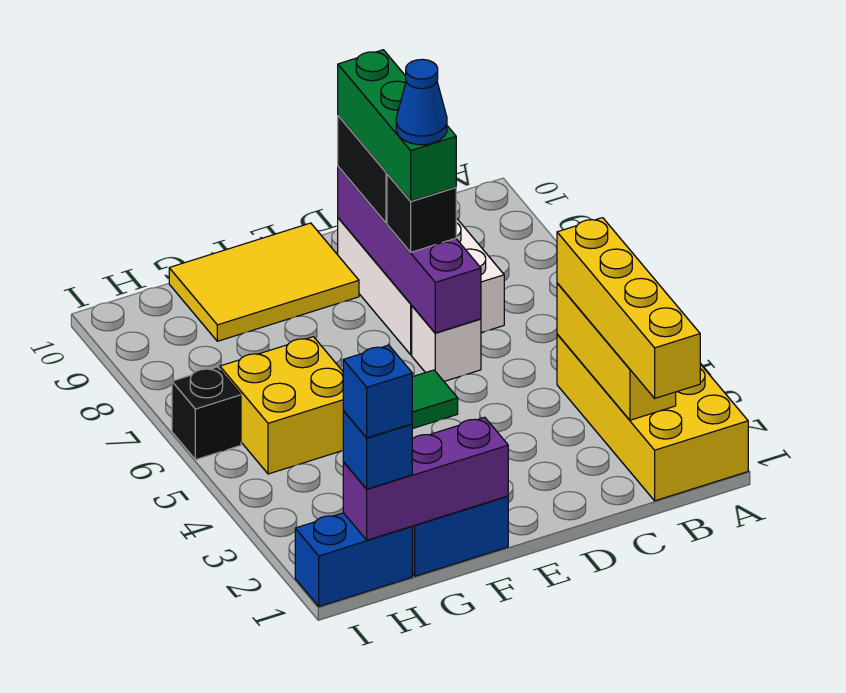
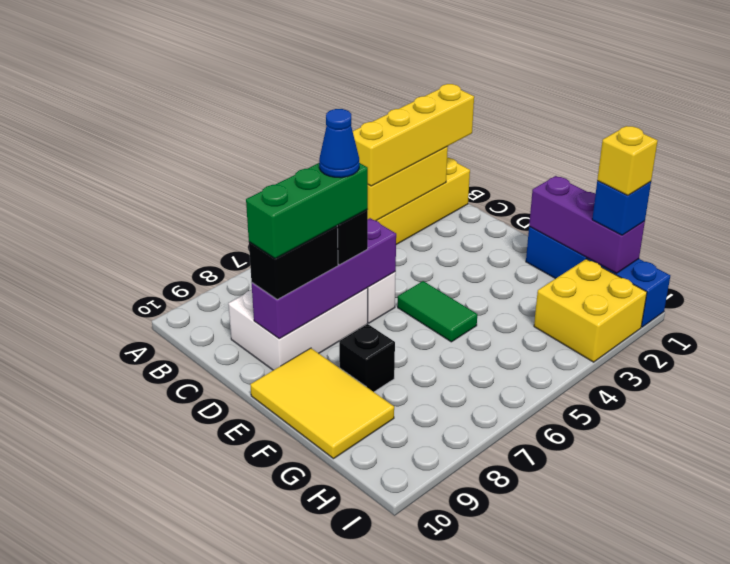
yellow brick G5:H6 level 1 -> yellow brick H2:I3 level 1
blue brick H1 level 4 -> yellow brick H1 level 4
black brick I6 level 1 -> black brick F8 level 1

